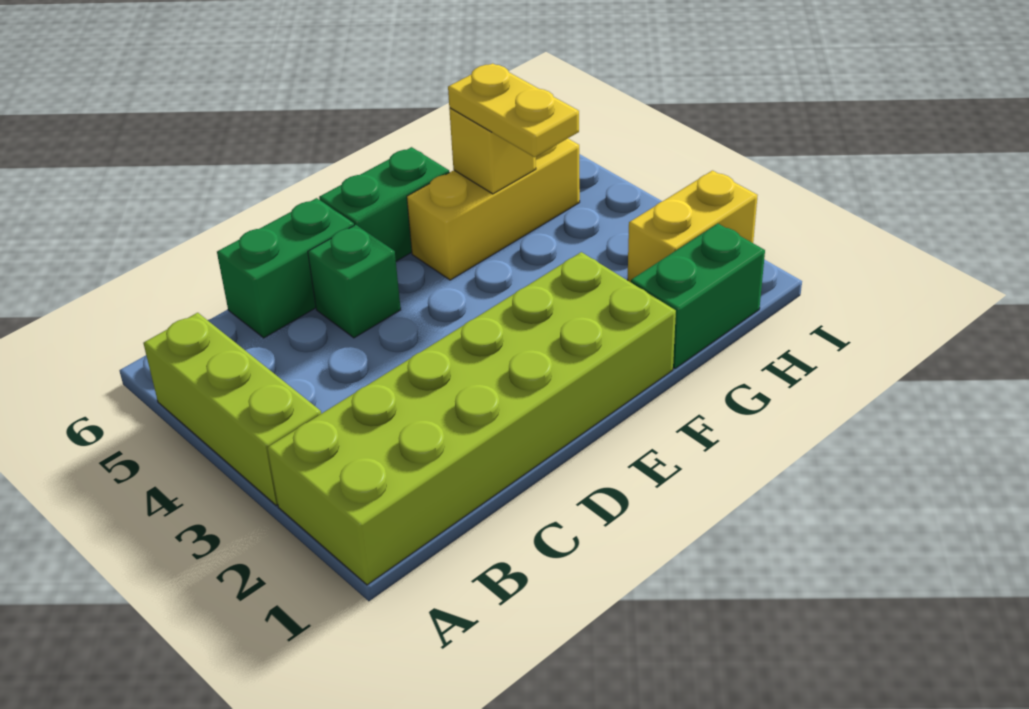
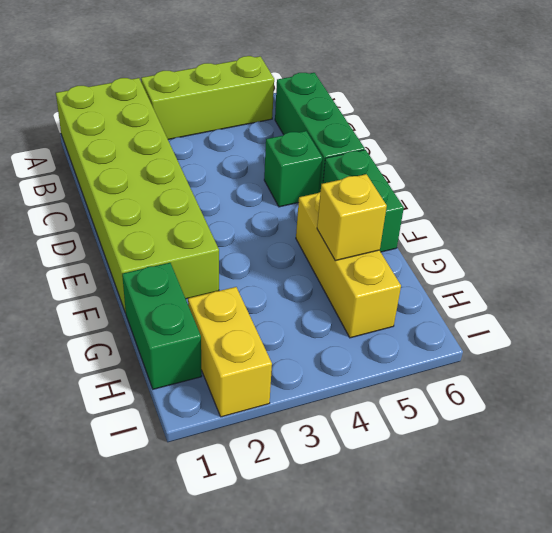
green brick C6:D6 level 1 -> green brick B6:D6 level 1
yellow plate G4:G5 level 3 -> none

